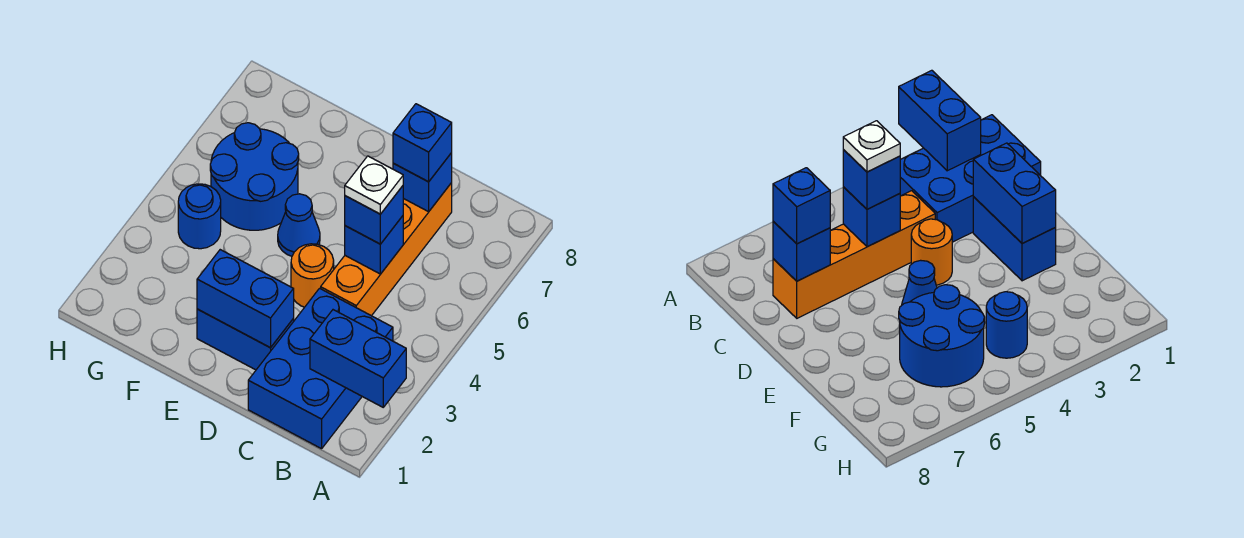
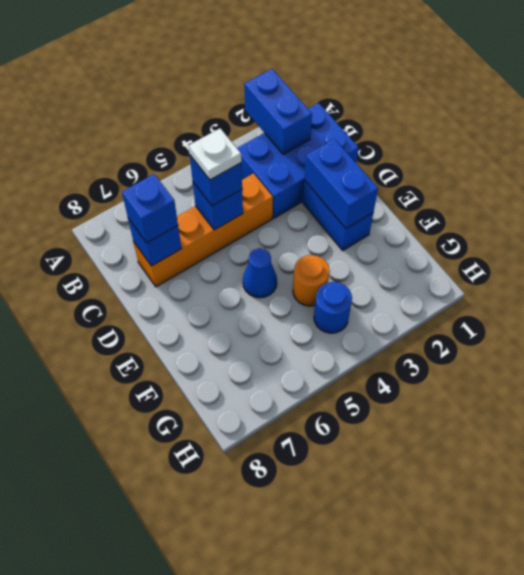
orange round brick D4 level 1 -> orange round brick F4 level 1
blue round brick F5:G6 level 1 -> none

